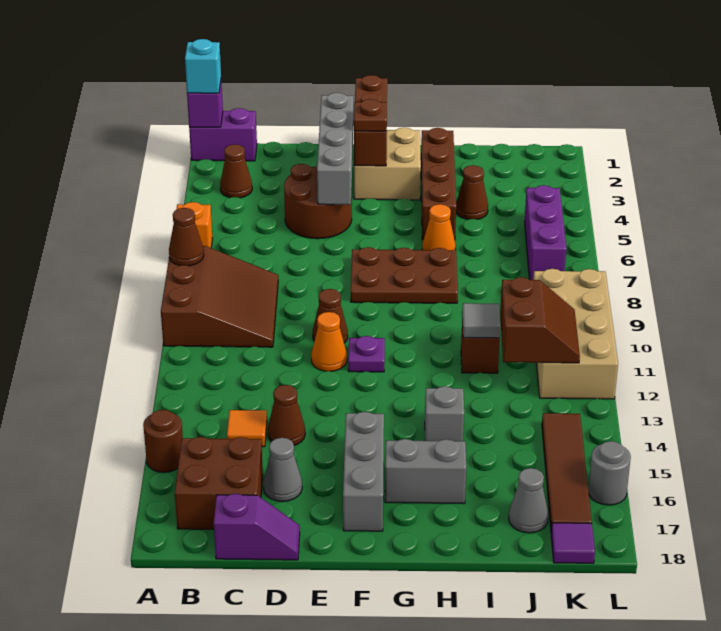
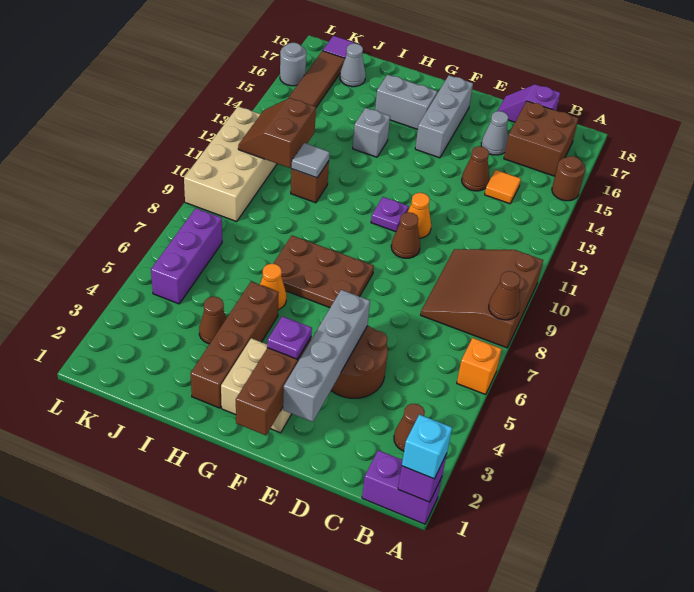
brown plate F3 level 3 -> purple plate F3 level 3

